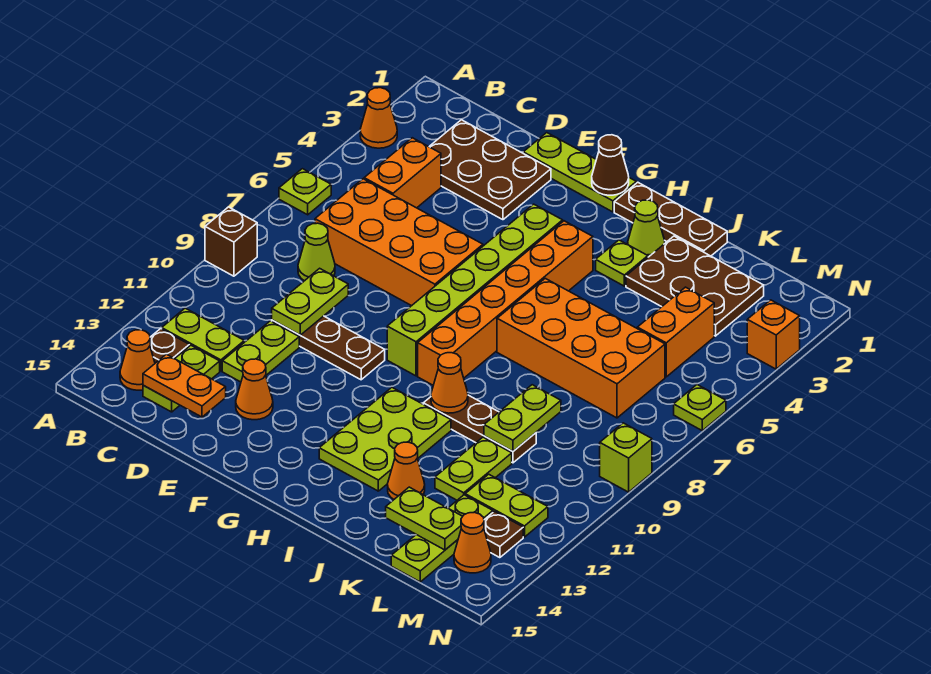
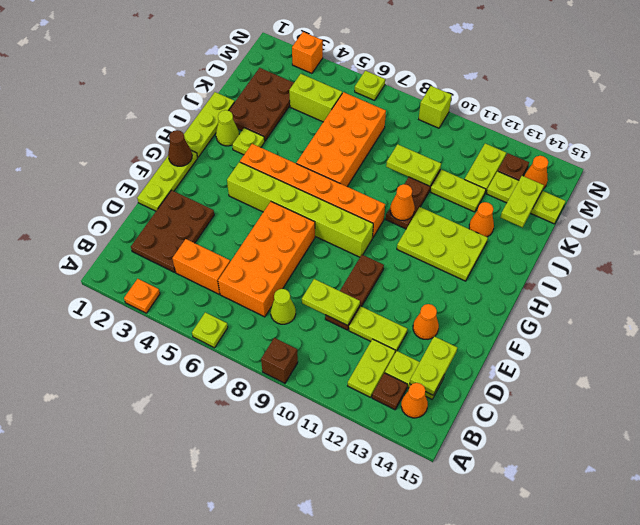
orange cone A3 level 1 -> orange plate A3 level 1
orange plate C14:D14 level 2 -> lime plate C14:D14 level 2
brown plate H1:J1 level 1 -> lime plate H1:J1 level 1
orange brick L4:L5 level 1 -> lime brick L4:L5 level 1

